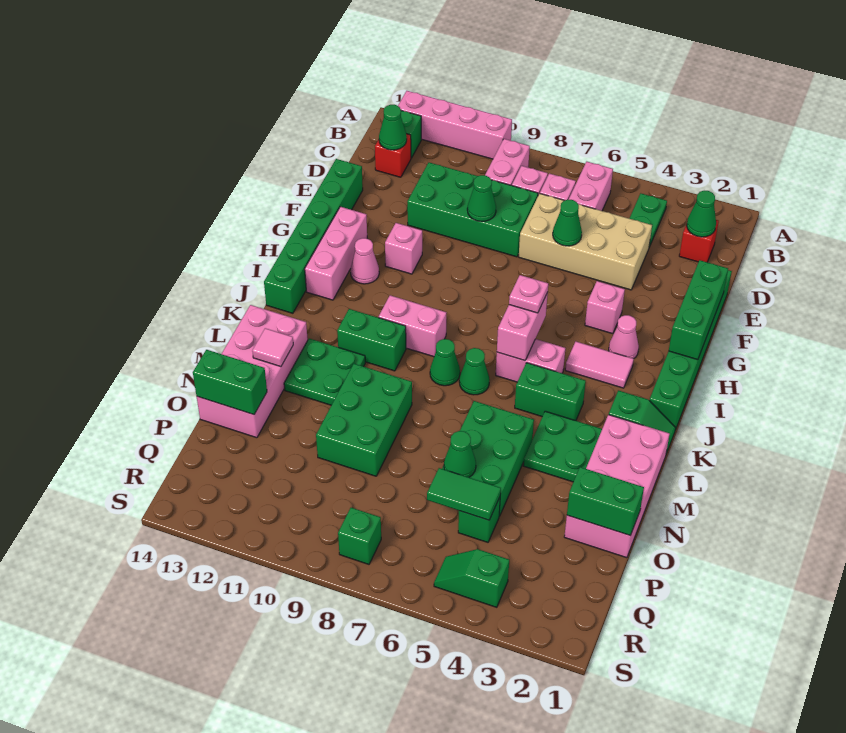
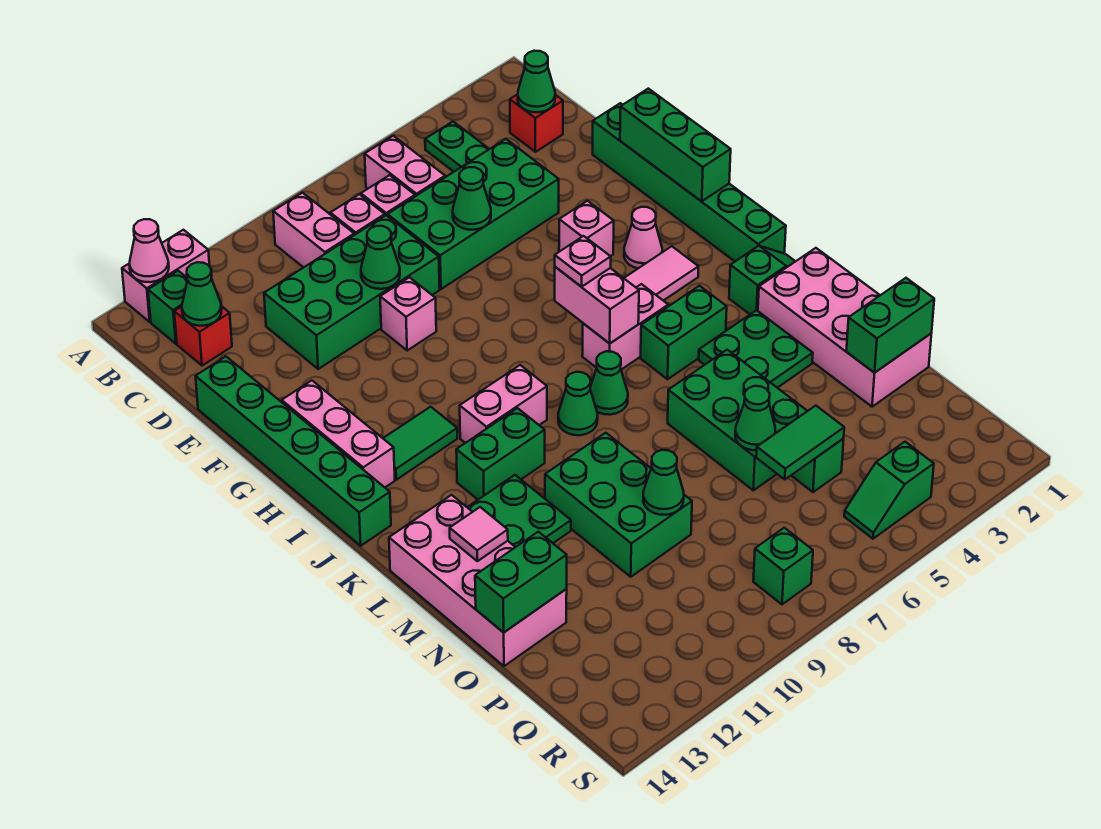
pink brick A10:A13 level 1 -> pink brick A12:A13 level 1
tan brick D4:E7 level 1 -> green brick D4:E7 level 1
pink brick G11 level 1 -> pink brick F9 level 1
pink cone H12 level 1 -> pink cone A13 level 2
none -> green tile I11:I12 level 1
none -> green cone O9 level 2

